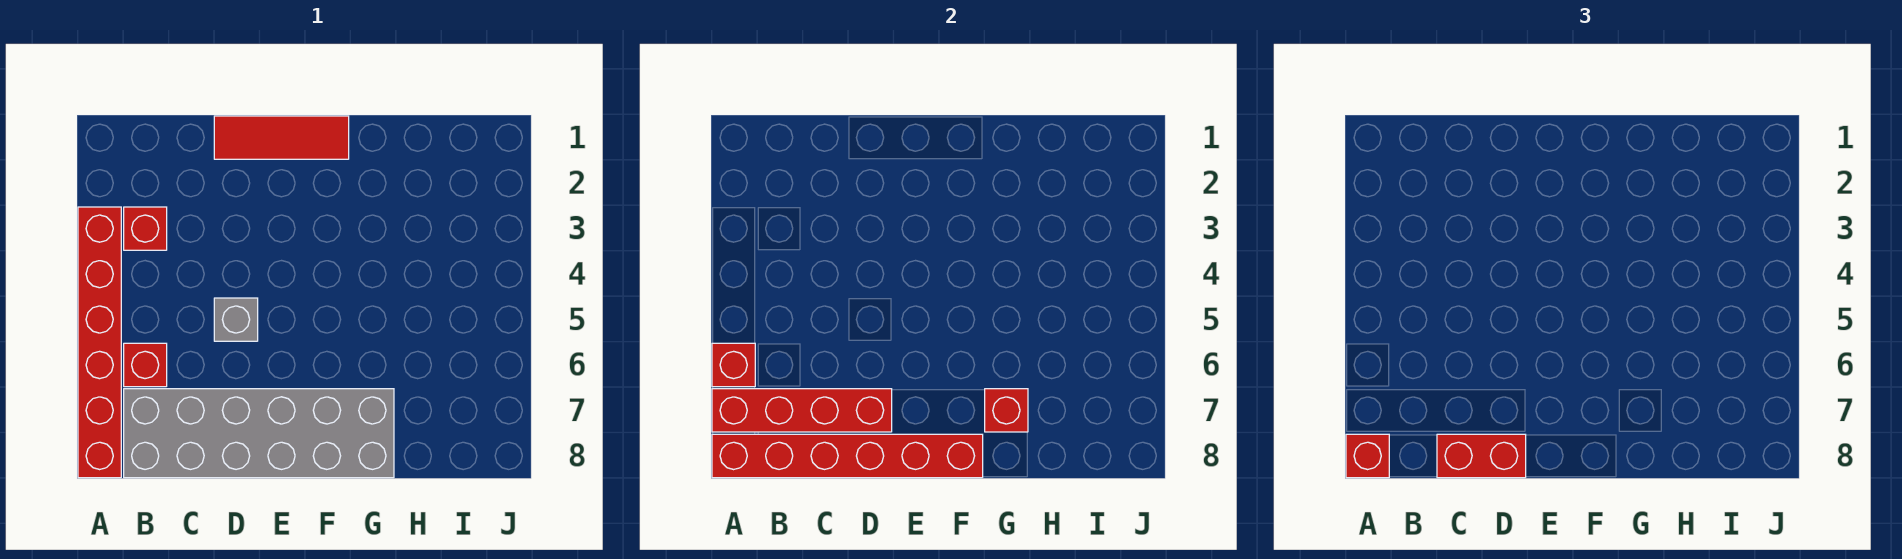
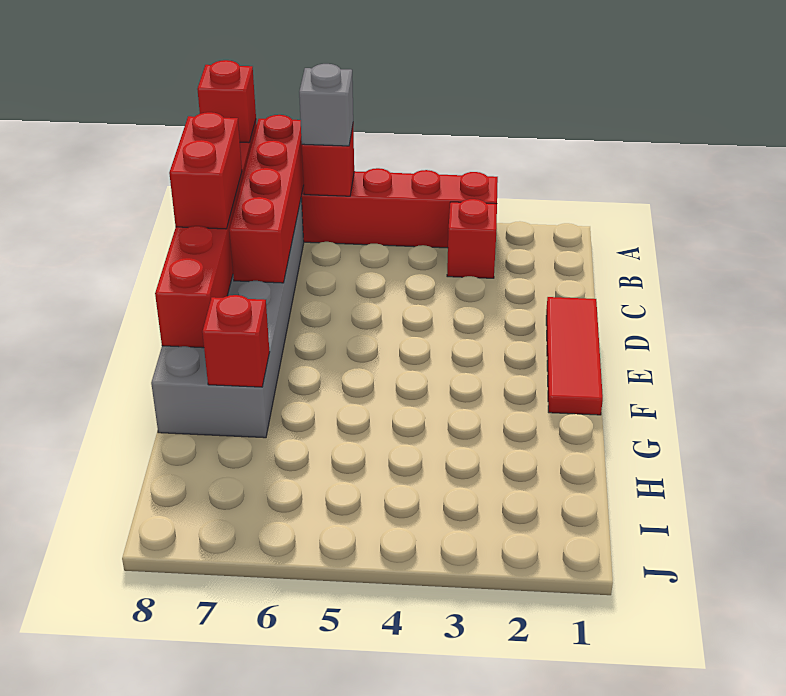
red brick B6 level 1 -> none
grey brick D5 level 1 -> grey brick A6 level 3

